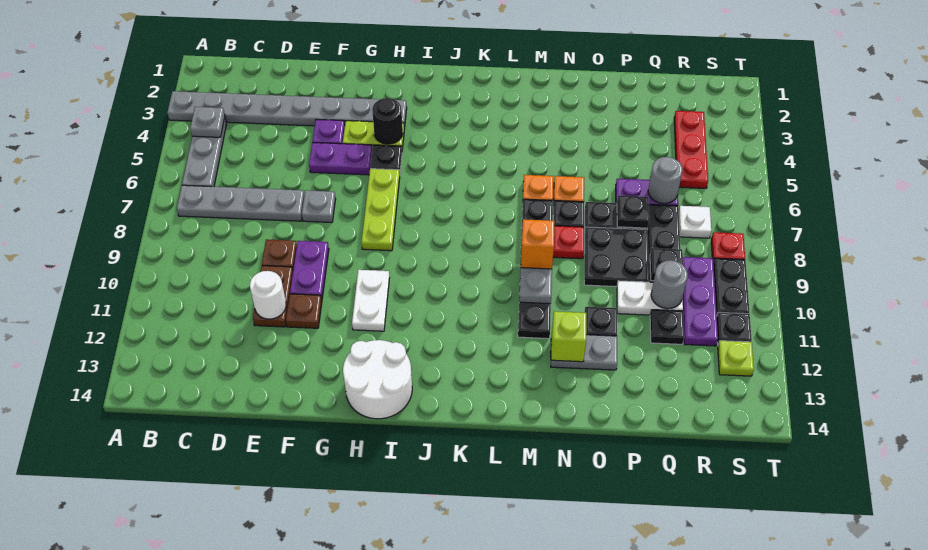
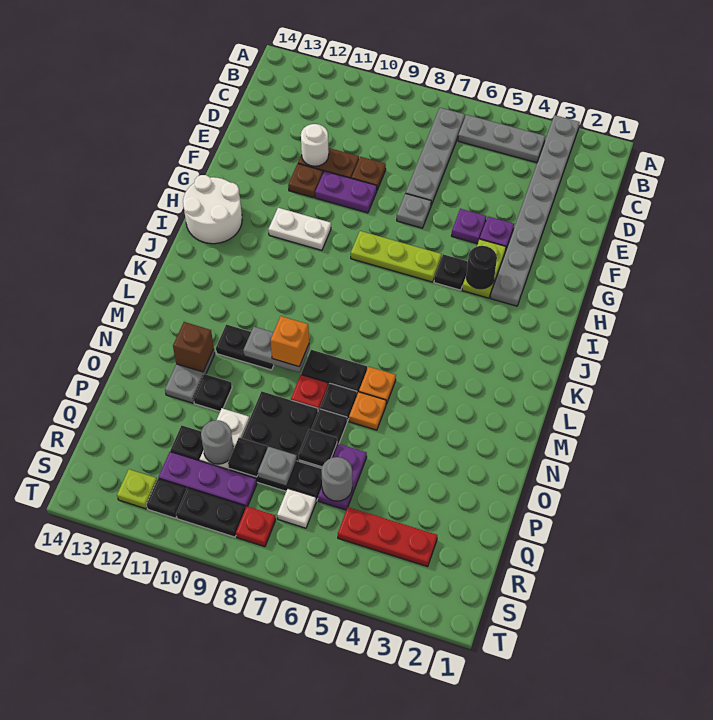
grey plate B4 level 2 -> grey plate Q8 level 2
purple plate F5:G5 level 1 -> purple plate F5 level 1
lime brick N12 level 2 -> brown brick N12 level 2

